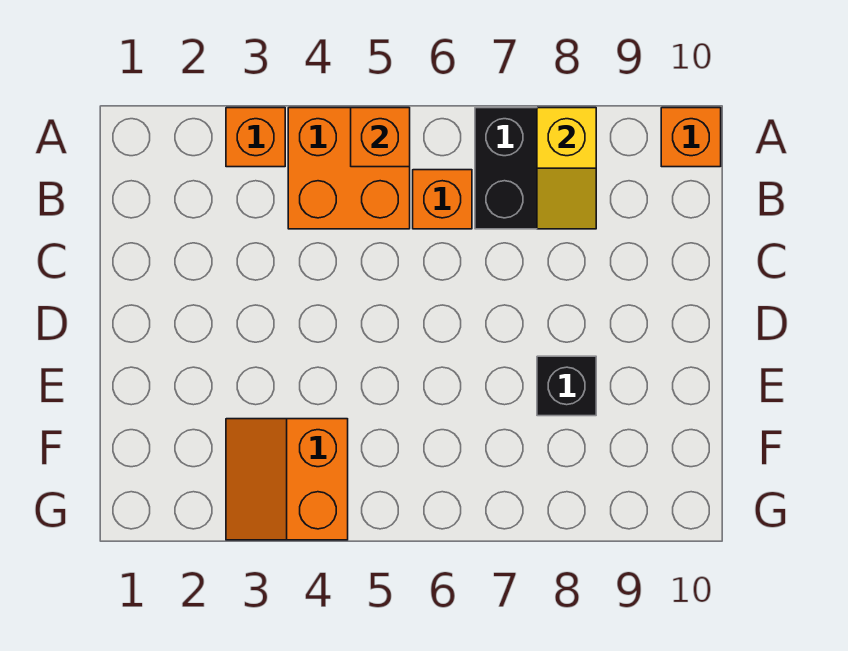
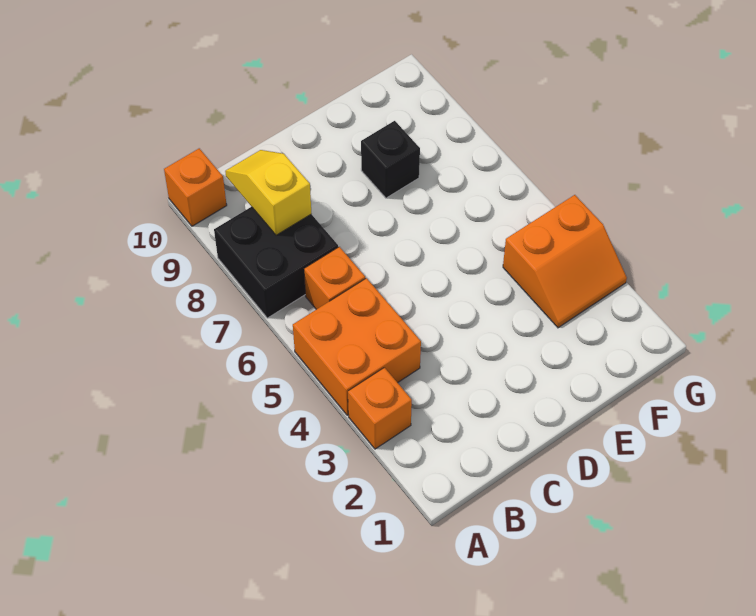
orange brick A5 level 2 -> none
yellow slope A8:B8 level 2 top A -> yellow slope B8:B9 level 2 top 8

